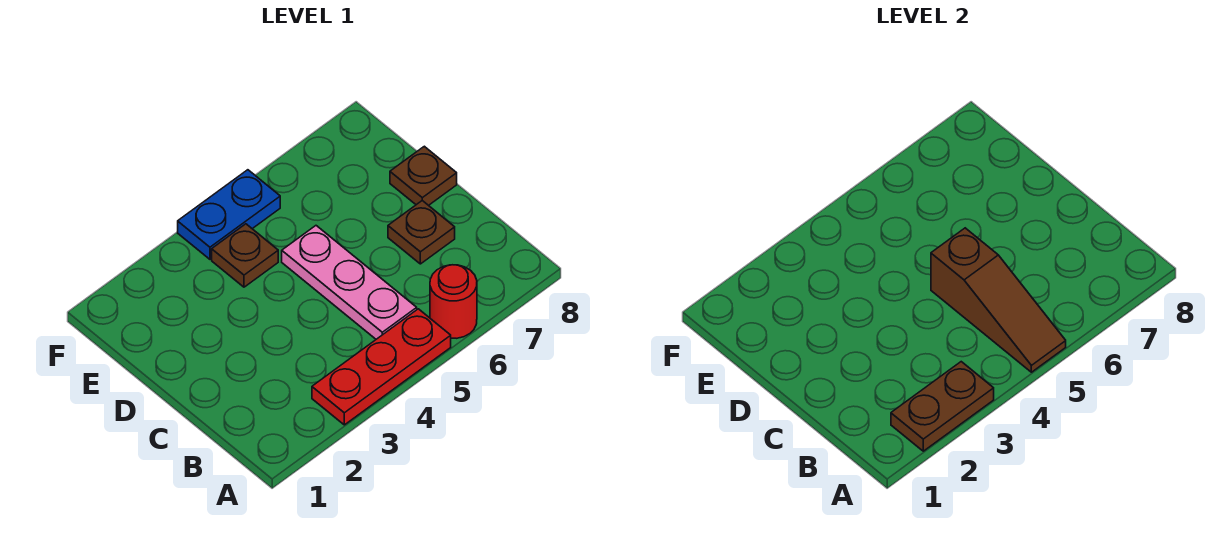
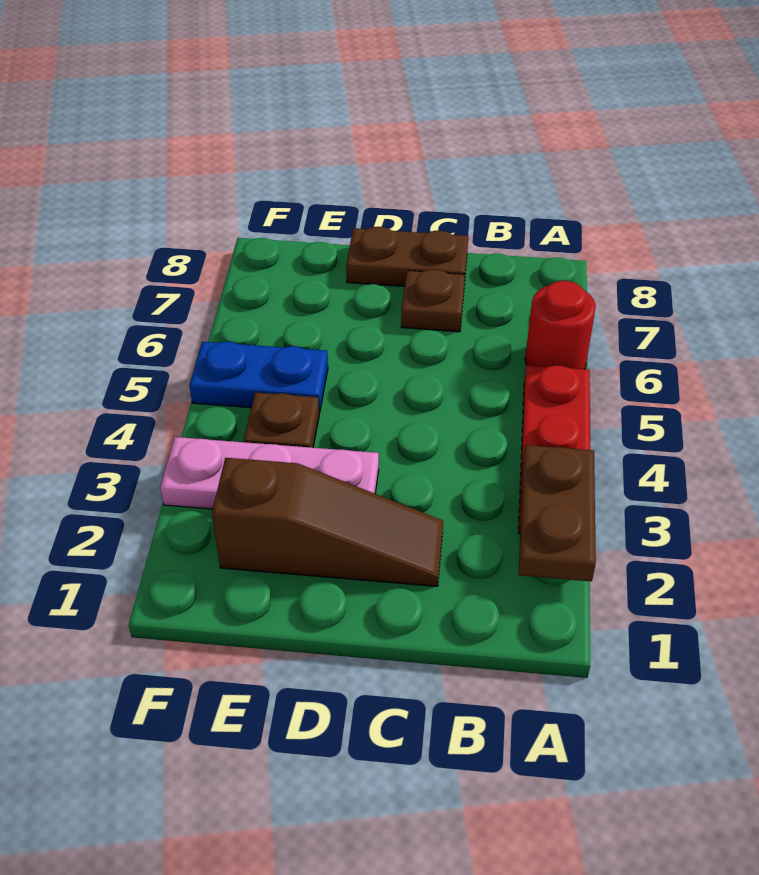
brown slope A5:C5 level 2 top C -> brown slope C2:E2 level 1 top E
pink plate B5:D5 level 1 -> pink plate D3:F3 level 1
brown plate D8 level 1 -> brown plate C8:D8 level 1
blue plate F4:F5 level 1 -> blue plate E5:F5 level 1

